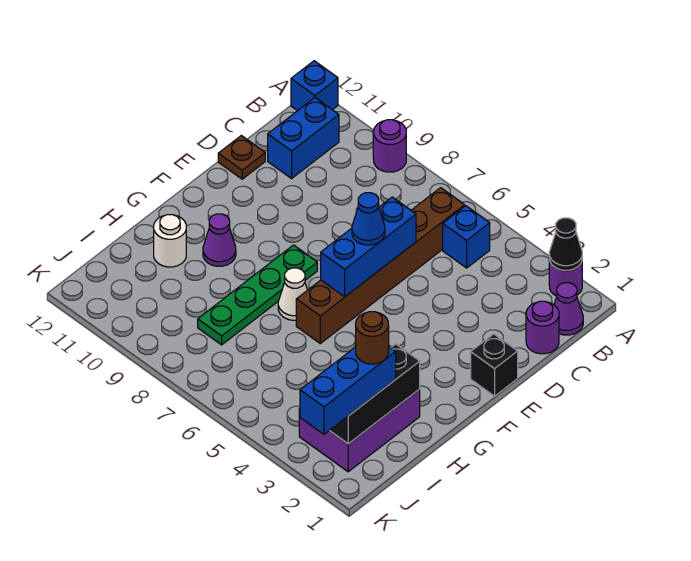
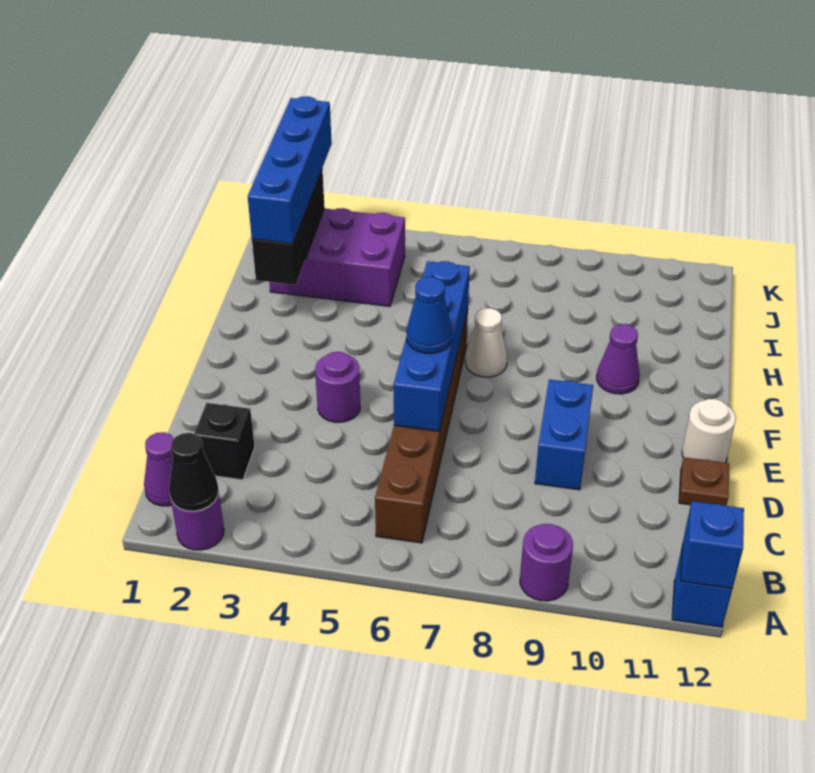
blue brick B5 level 1 -> blue brick A12 level 2
blue brick B11:C11 level 1 -> blue brick D9:E9 level 1
purple round brick C1 level 1 -> purple round brick E4 level 1
blue brick D6:F6 level 2 -> blue brick D6:G6 level 2
black brick E1 level 1 -> black brick C2 level 1
green plate F8:I8 level 1 -> none
purple brick H2:J3 level 1 -> purple brick I2:J4 level 1
white round brick H11 level 1 -> white round brick E12 level 1
blue brick I2:K2 level 3 -> blue brick H2:K2 level 3
brown round brick I2 level 4 -> none

